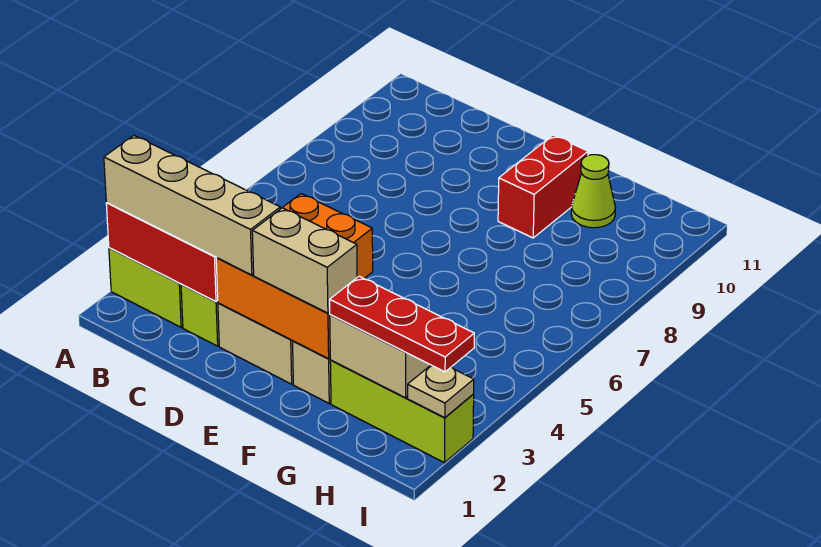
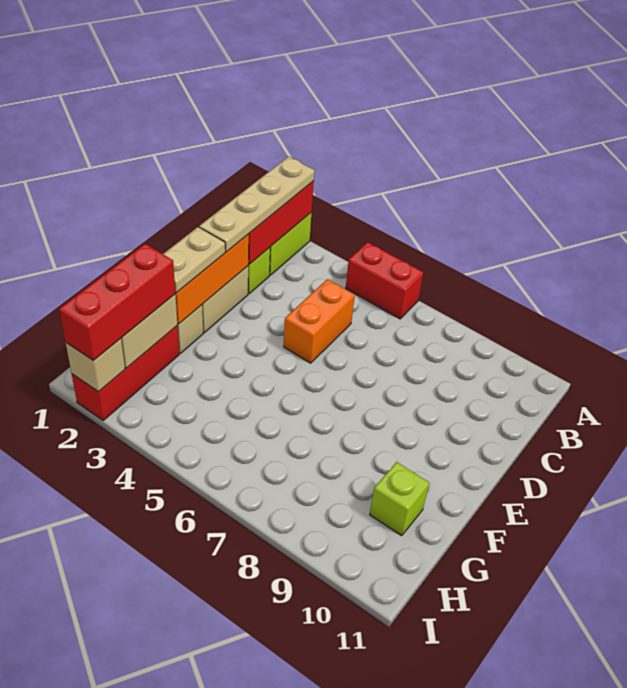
tan brick A2:D2 level 3 -> tan plate A2:D2 level 3
tan brick E2:F2 level 3 -> tan plate E2:F2 level 3
red brick F9:F10 level 1 -> red brick A5:A6 level 1
lime brick G2:I2 level 1 -> red brick G2:I2 level 1
red plate G2:I2 level 3 -> red brick G2:I2 level 3
lime cone G10 level 1 -> lime brick G10 level 1
tan plate I2 level 2 -> tan brick I2 level 2

